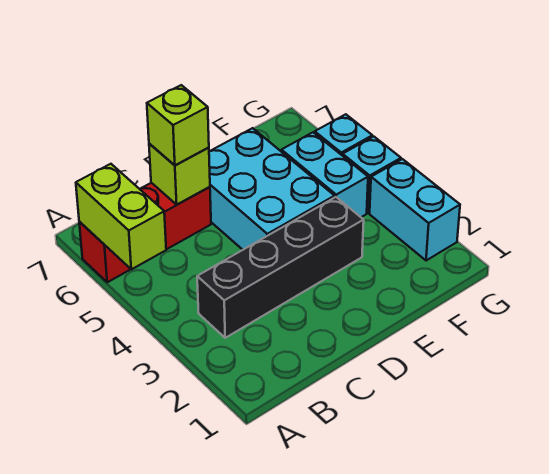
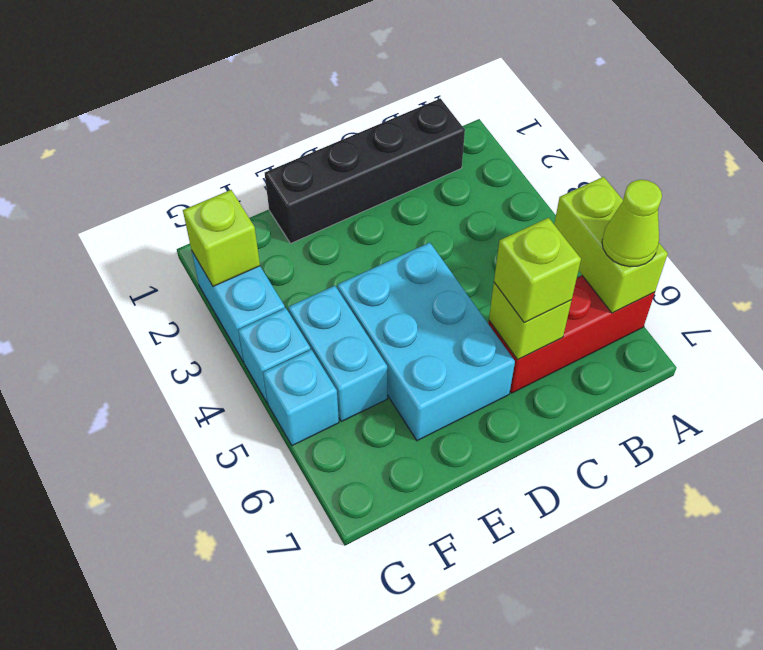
none -> lime cone A6 level 3
black brick B3:E3 level 1 -> black brick B1:E1 level 1
none -> lime brick G2 level 2

